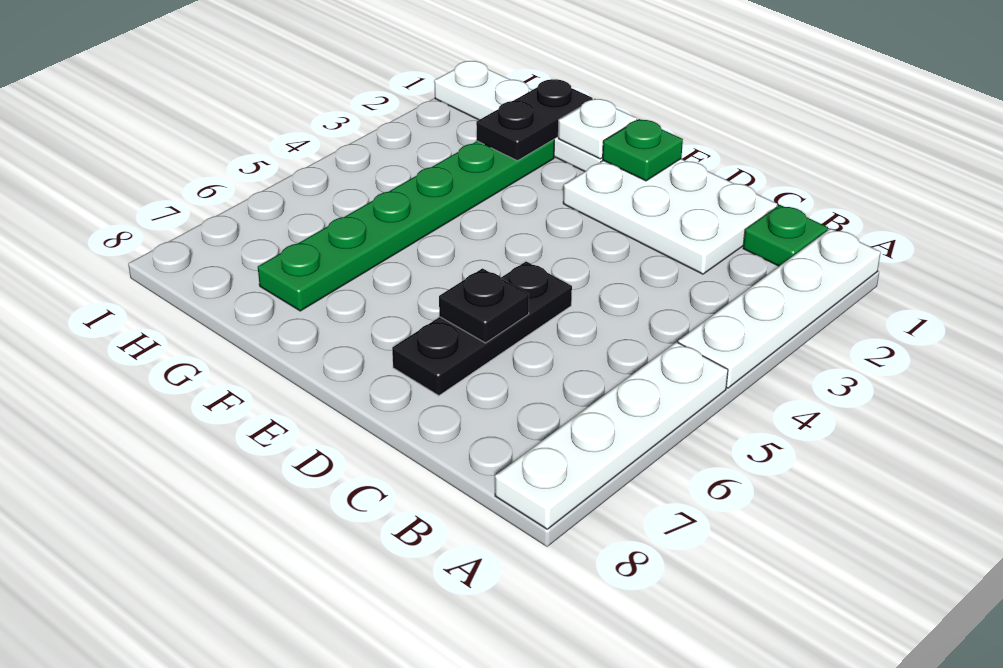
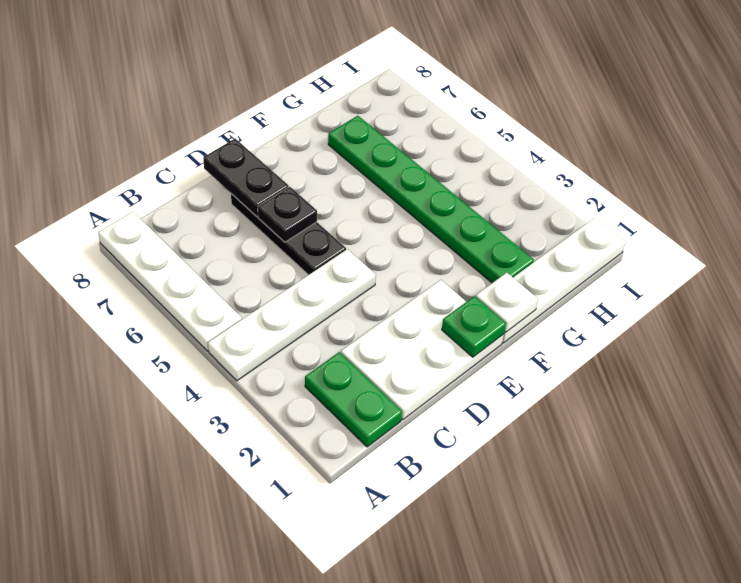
white plate A1:A4 level 1 -> white plate A4:D4 level 1
green plate B1 level 1 -> green plate B1:B2 level 1
black plate G1:G2 level 2 -> black plate D7:D8 level 2

